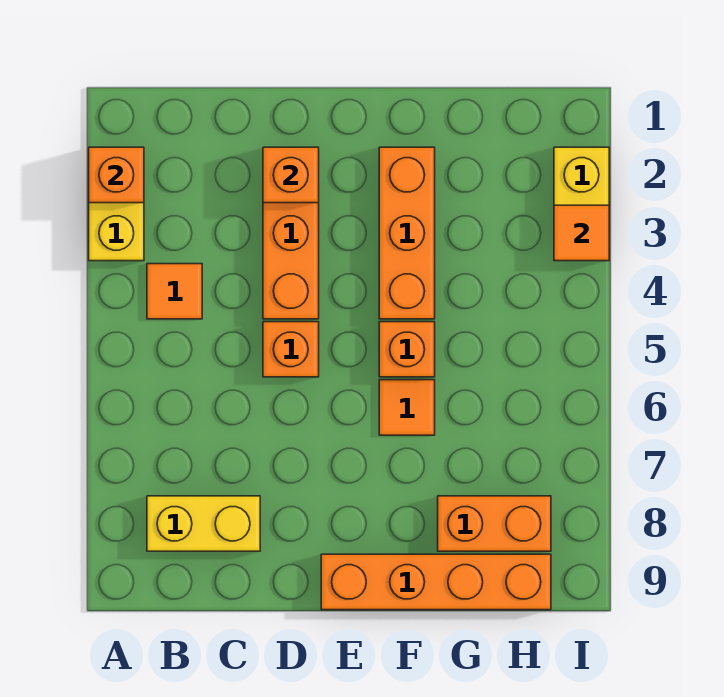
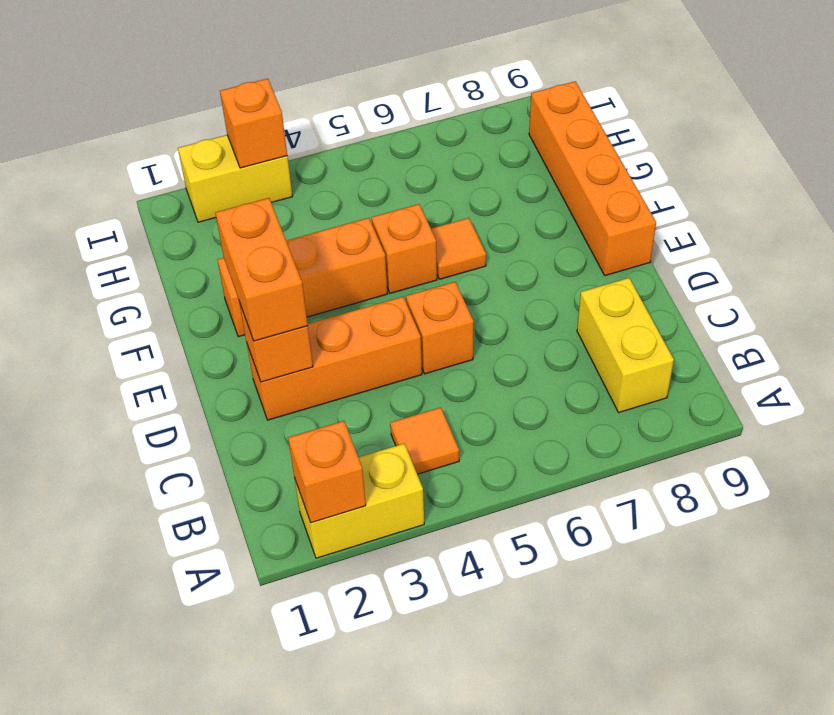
orange brick G8:H8 level 1 -> orange brick D2:E2 level 3
orange tile I3 level 2 -> orange brick I3 level 2

